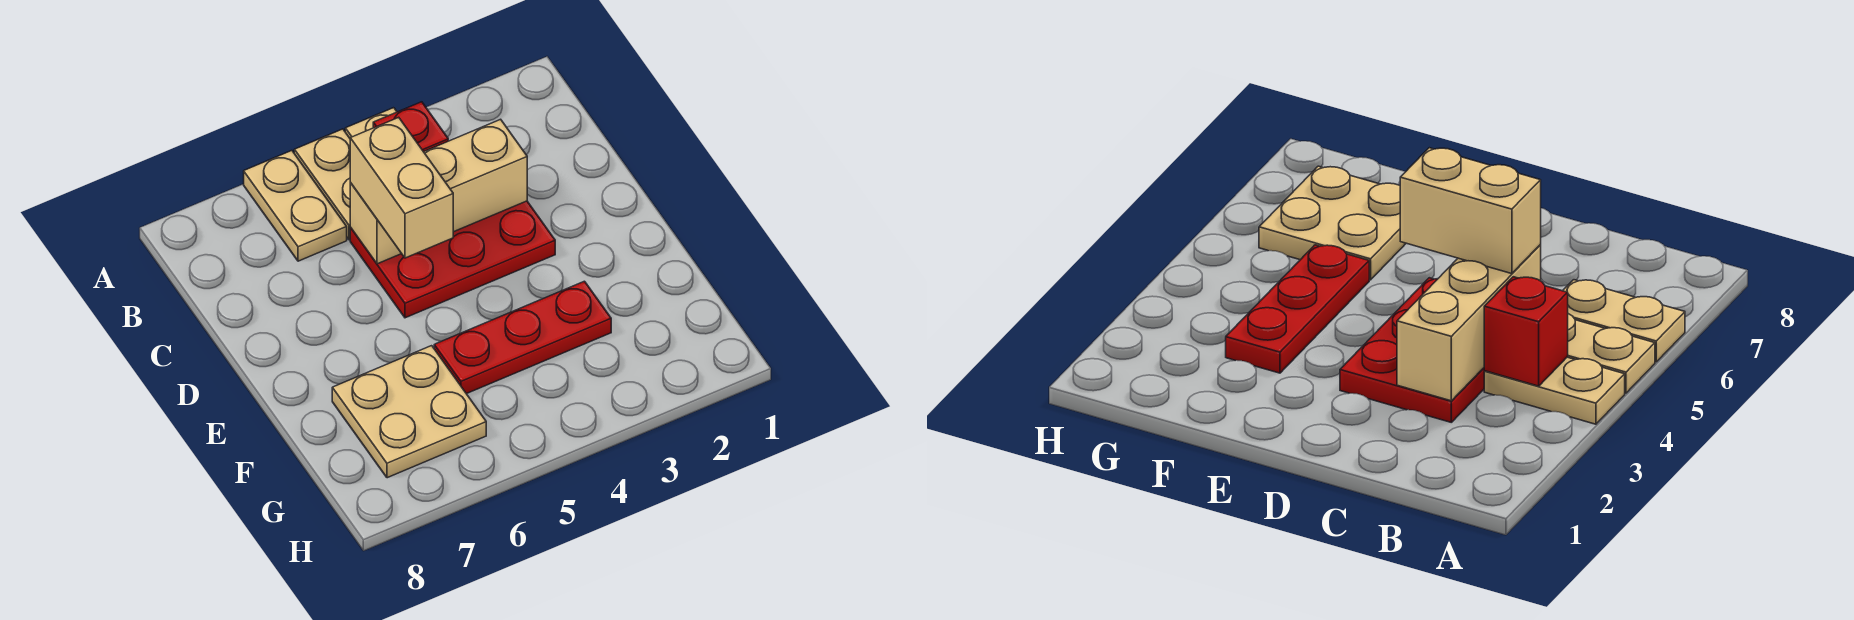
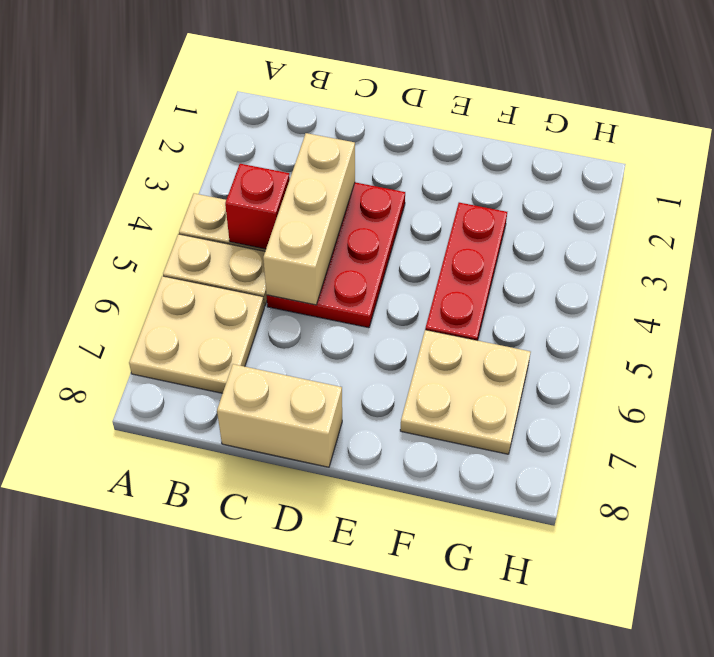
tan plate A6:B6 level 1 -> tan plate A6:B7 level 1
tan brick C5:D5 level 3 -> tan brick C8:D8 level 1

